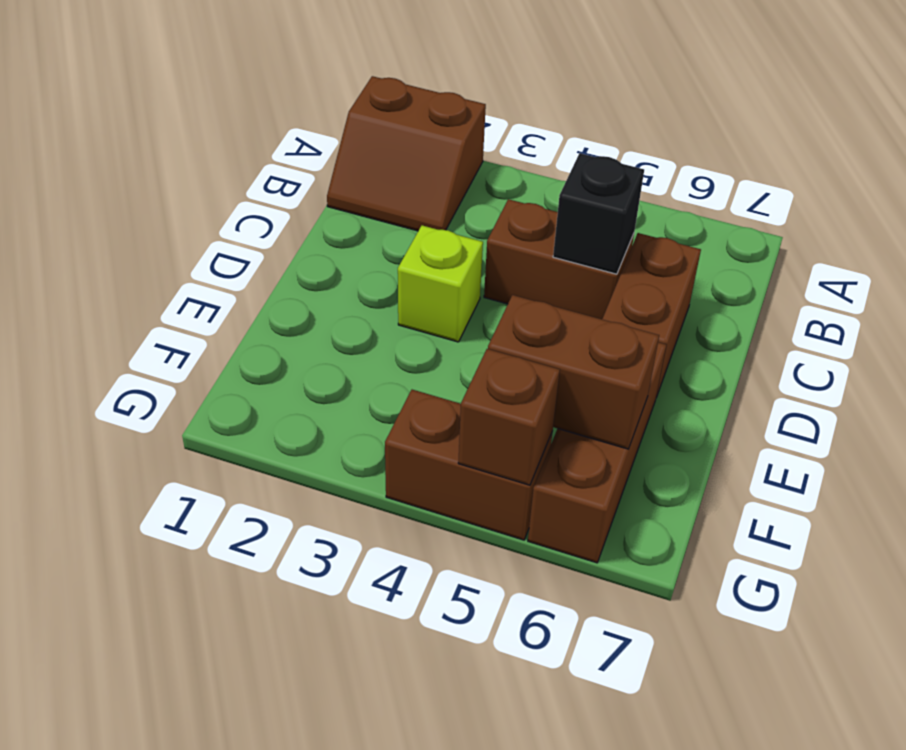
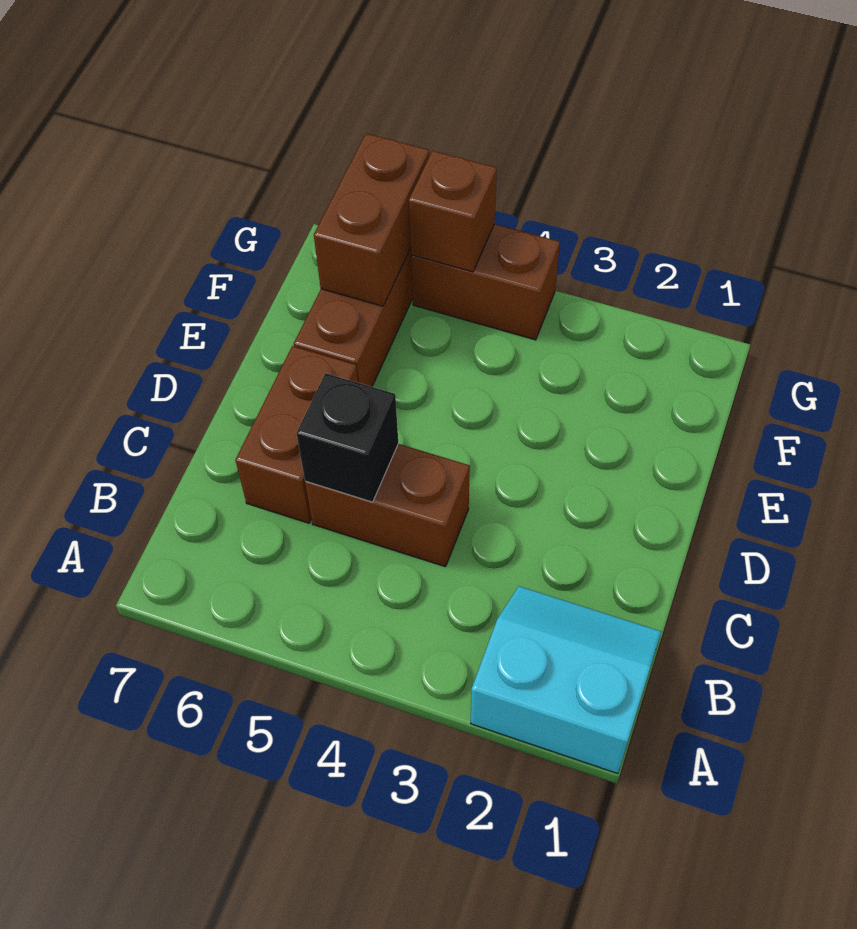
brown slope A1:B2 level 1 top A -> cyan slope A1:B2 level 1 top A
lime brick D3 level 1 -> none
brown brick F5:F6 level 2 -> brown brick F6:G6 level 2

